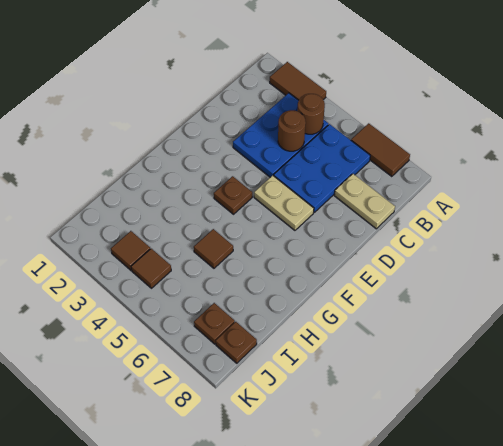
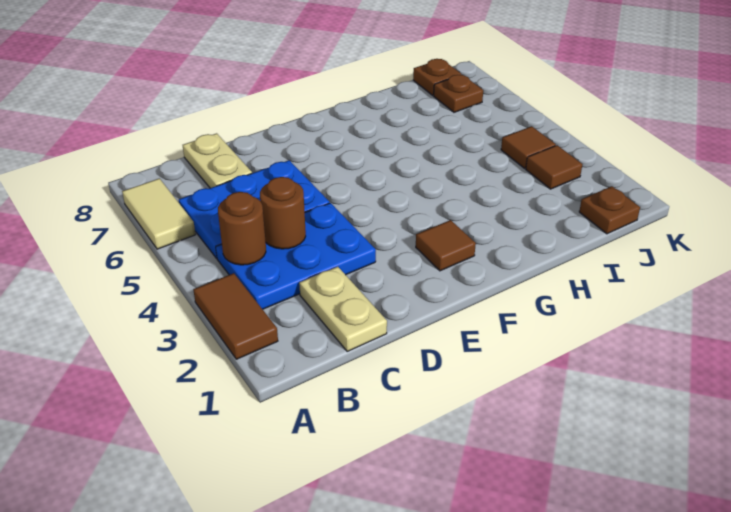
brown tile A6:A7 level 1 -> tan tile A6:A7 level 1
tan plate E5:E6 level 1 -> tan plate C1:C2 level 1
brown plate F4 level 1 -> brown plate J1 level 1
brown tile H5 level 1 -> brown tile F2 level 1

